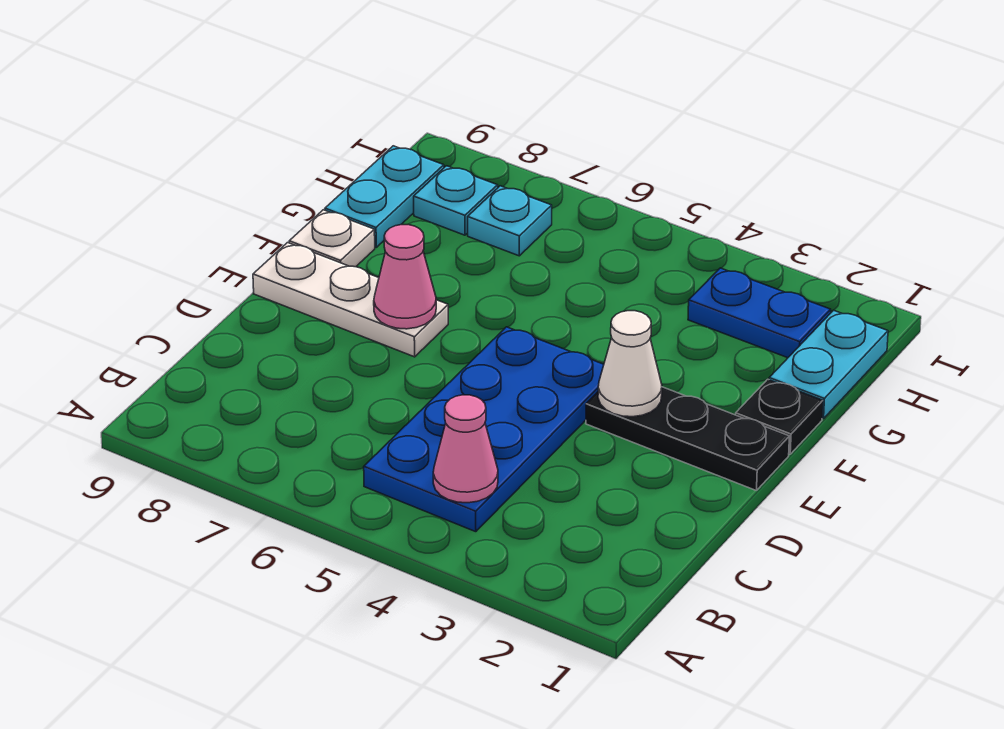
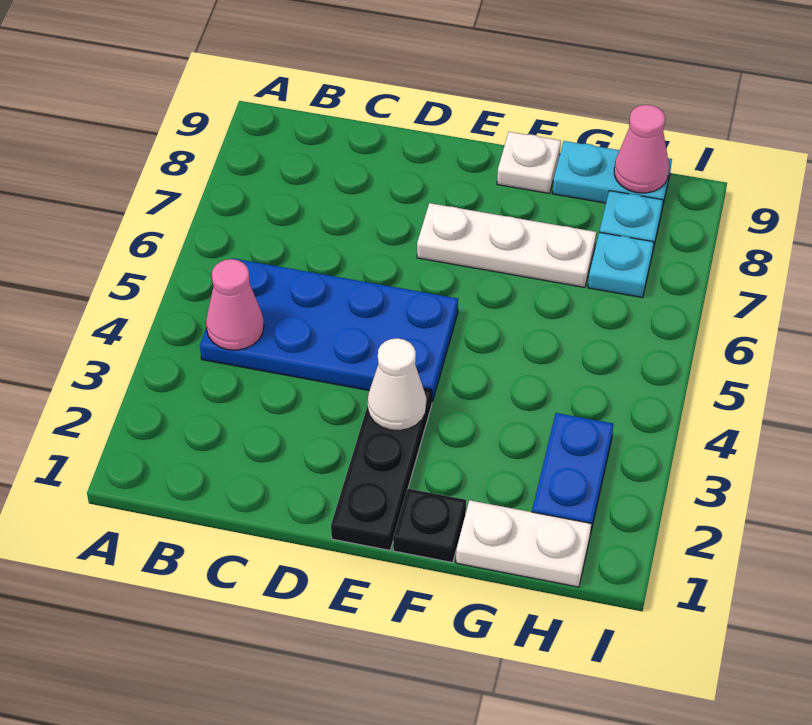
white plate E7:E9 level 1 -> white plate E7:G7 level 1
pink cone E7 level 2 -> pink cone H9 level 2
cyan plate G1:H1 level 1 -> white plate G1:H1 level 1

